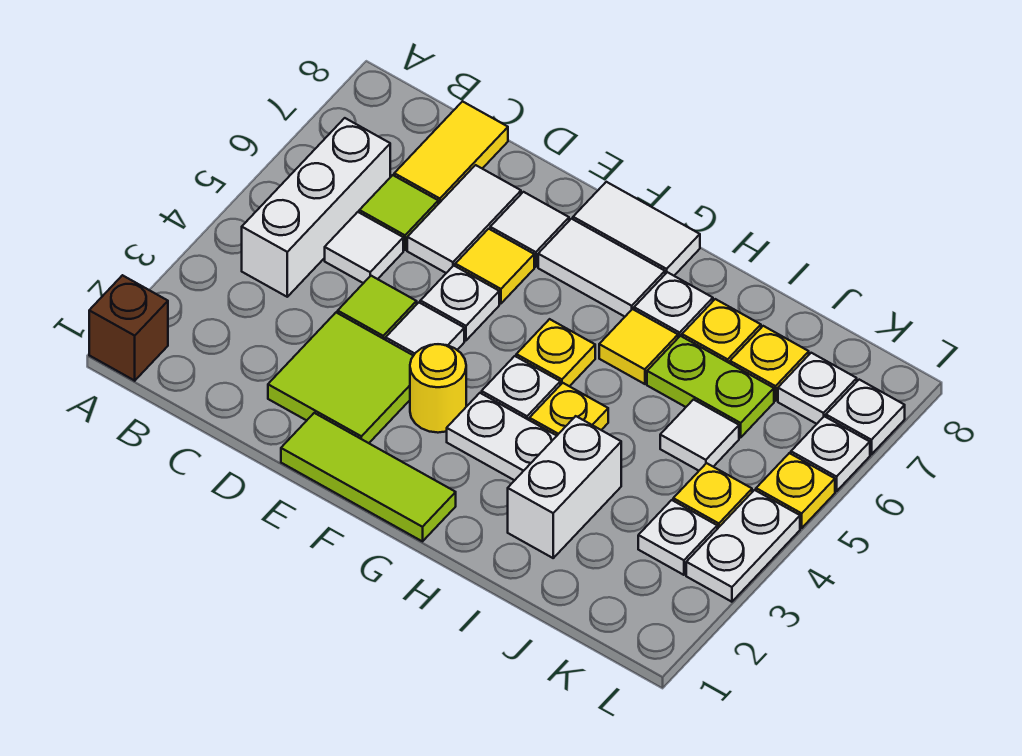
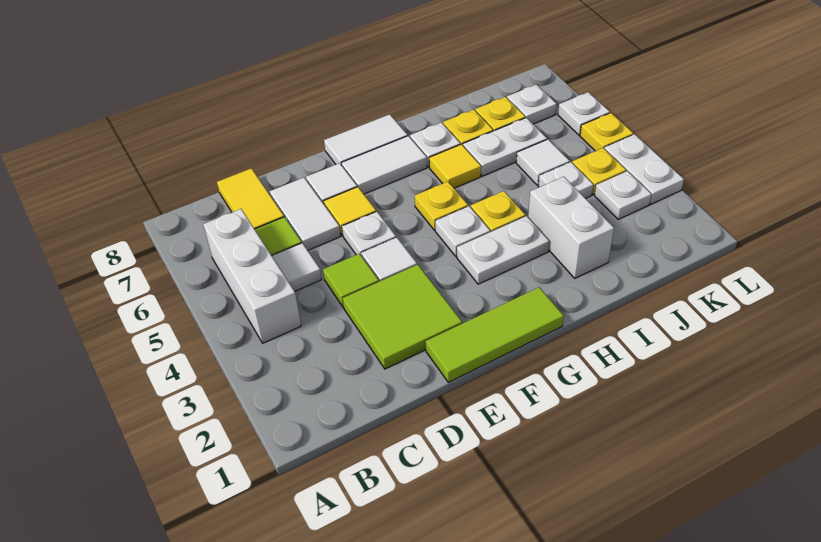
brown brick A1 level 1 -> none
yellow round brick F3 level 1 -> none
lime plate I6:J6 level 1 -> white plate I6:J6 level 1
white plate L7 level 1 -> white plate J4 level 1

